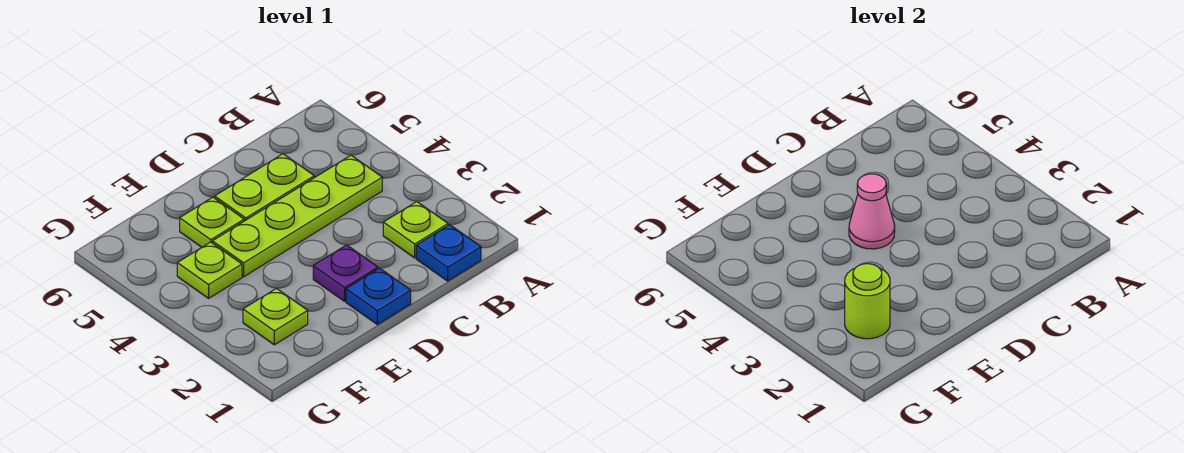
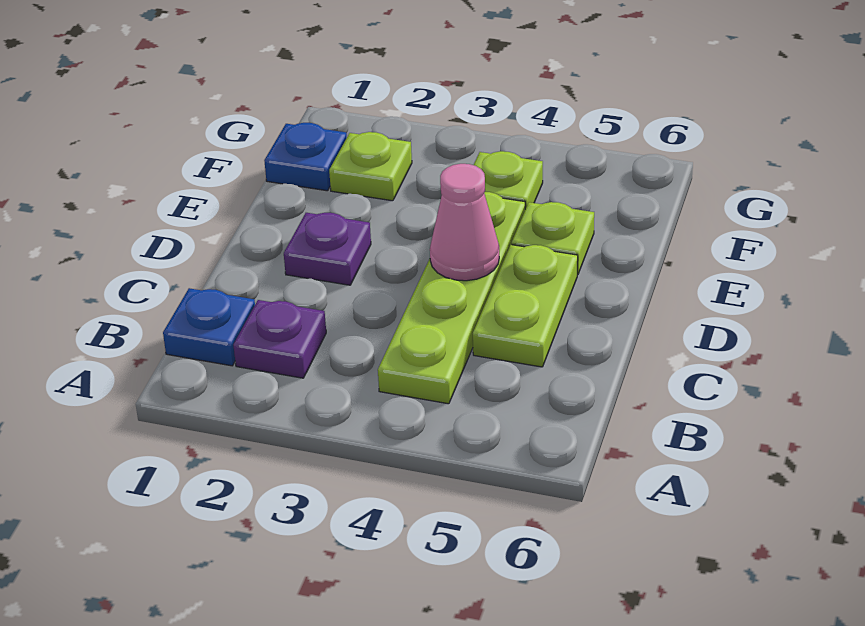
lime plate B2 level 1 -> purple plate B2 level 1
blue plate D1 level 1 -> blue plate F1 level 1
lime round brick F2 level 2 -> none

